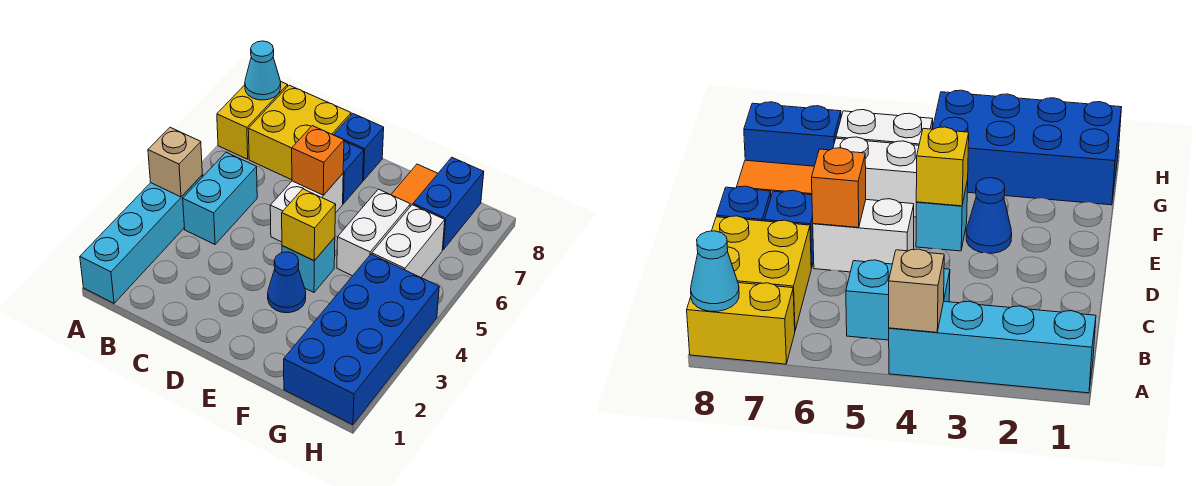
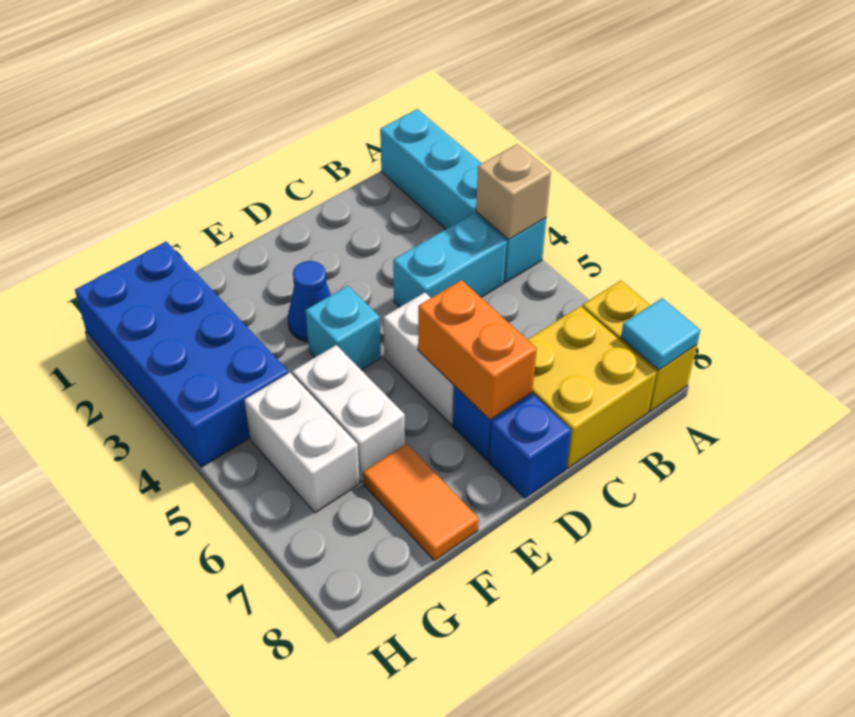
cyan cone A8 level 2 -> cyan tile A8 level 2
cyan brick B4:B5 level 1 -> cyan brick B4:C4 level 1
orange brick D6 level 2 -> orange brick D6:D7 level 2
yellow brick E4 level 2 -> none
blue brick G7:G8 level 1 -> none

